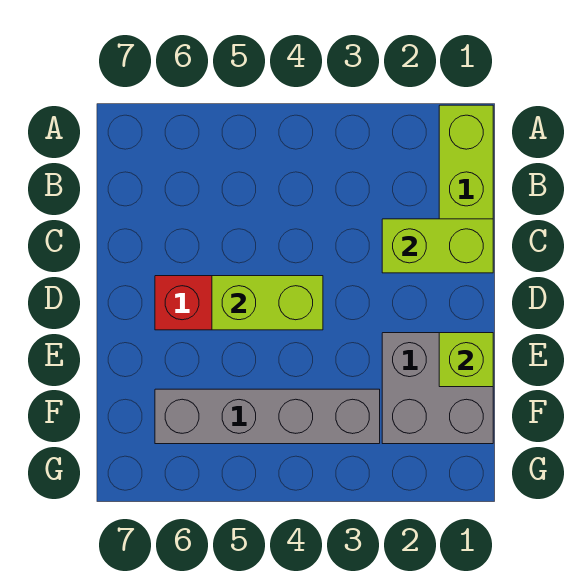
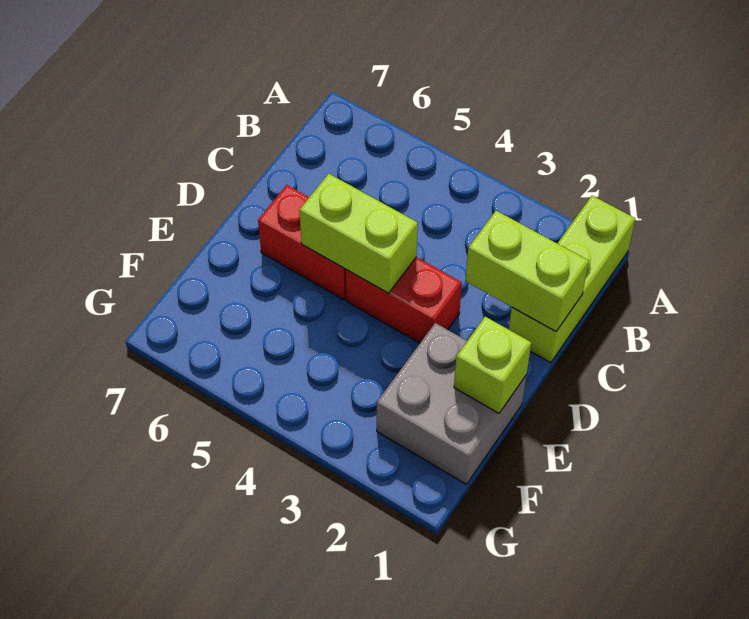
none -> red brick D3:D4 level 1
grey brick F3:F6 level 1 -> none

